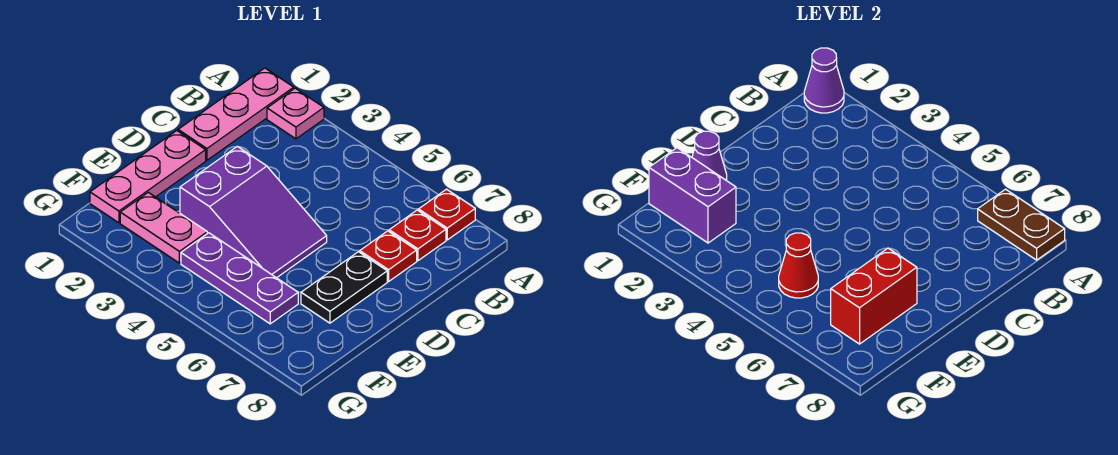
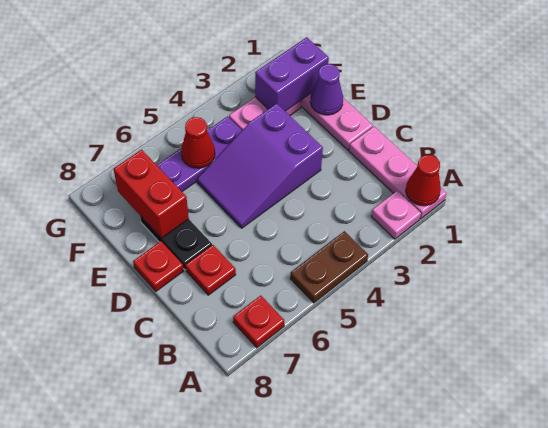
purple cone A1 level 2 -> red cone A1 level 2
brown plate A7:A8 level 2 -> brown plate A4:A5 level 1
red plate B7 level 1 -> red plate D8 level 1

